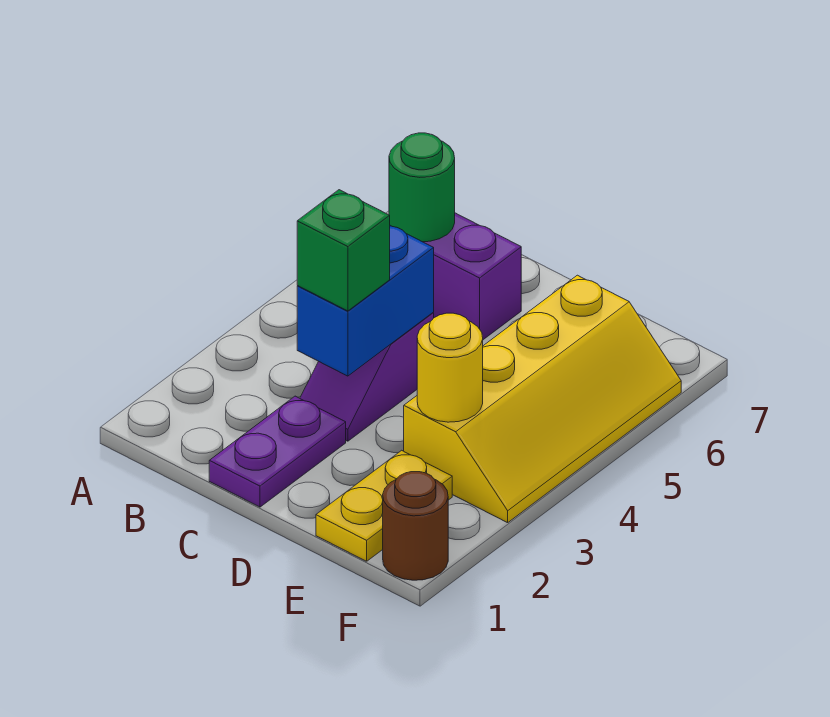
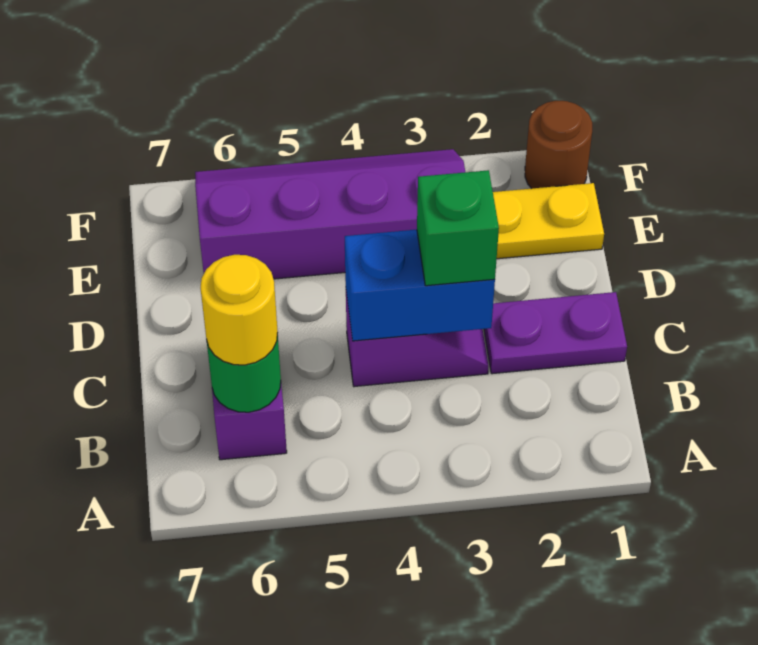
yellow slope E3:F6 level 1 top E -> purple slope E3:F6 level 1 top E
yellow round brick E3 level 2 -> yellow round brick B6 level 3

